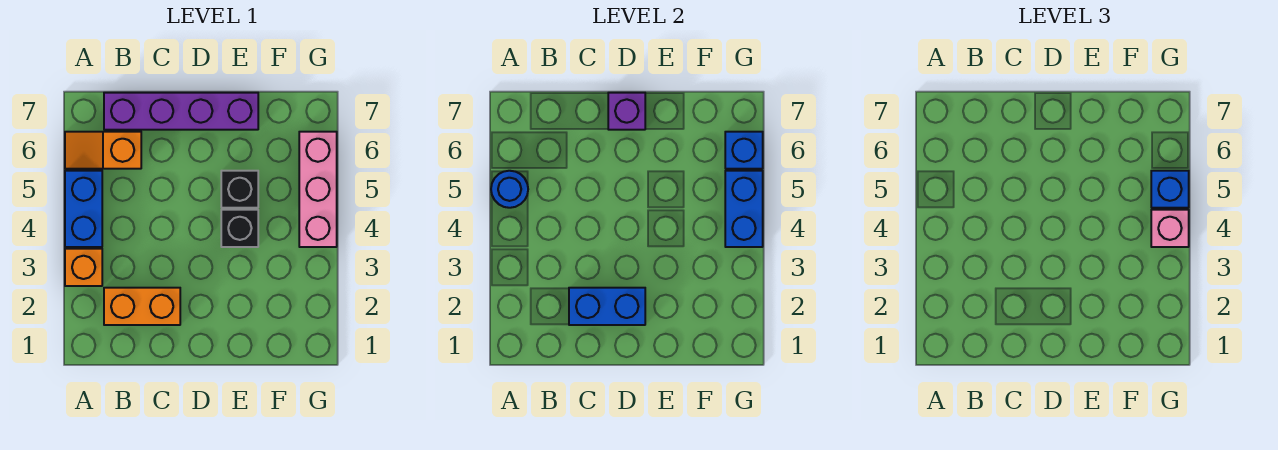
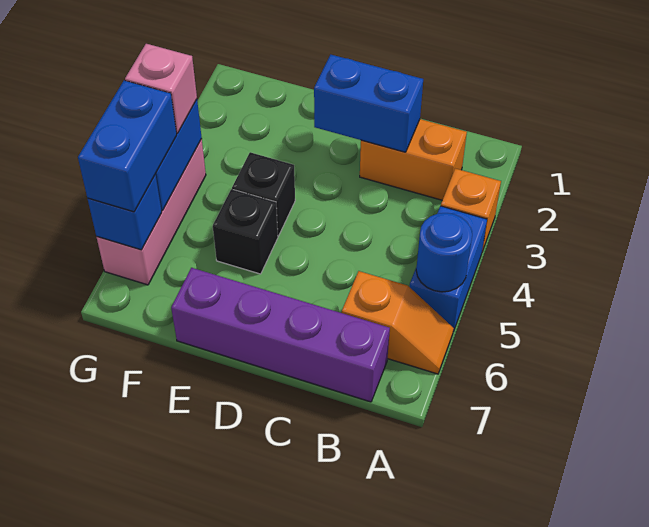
purple brick D7 level 2 -> none
blue brick G5 level 3 -> blue brick G5:G6 level 3

